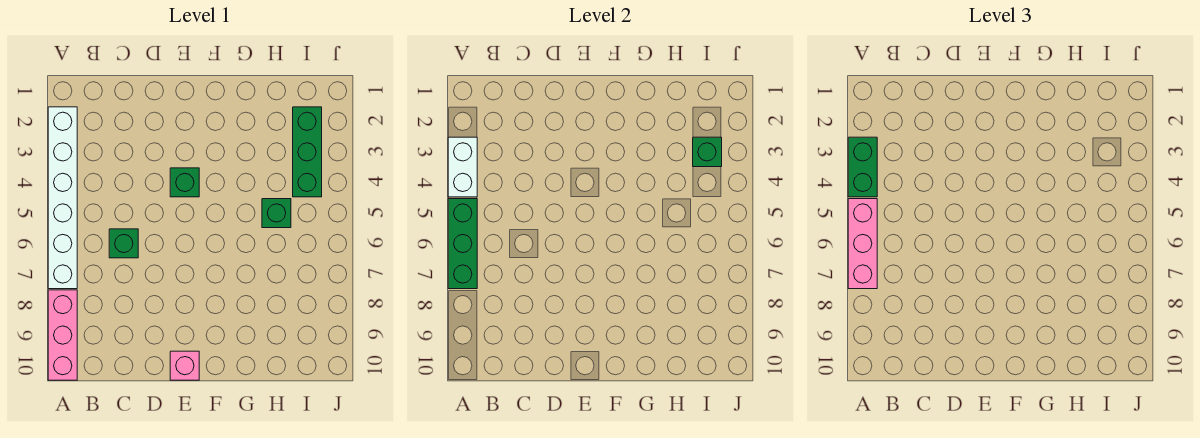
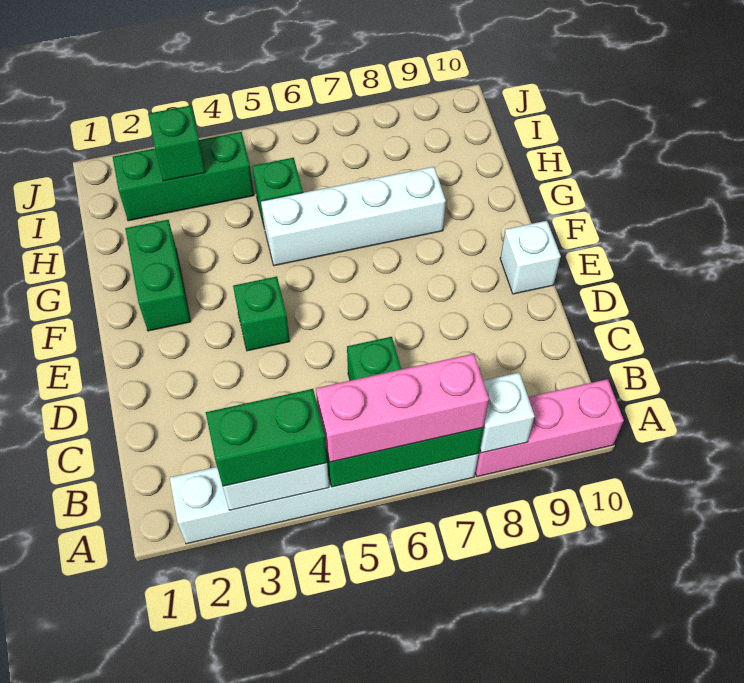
none -> white brick A8 level 2
pink brick E10 level 1 -> white brick E10 level 1
none -> green brick F2:G2 level 1
none -> white brick G5:G8 level 1

